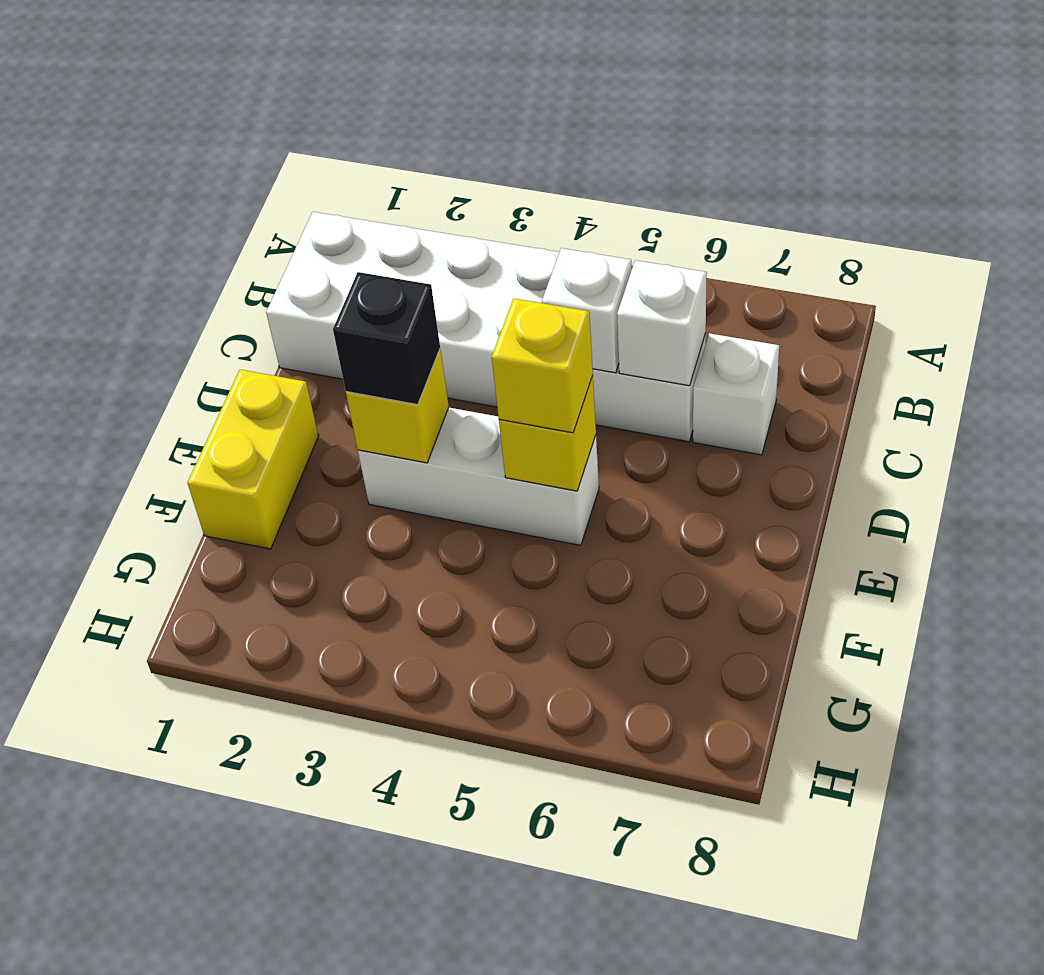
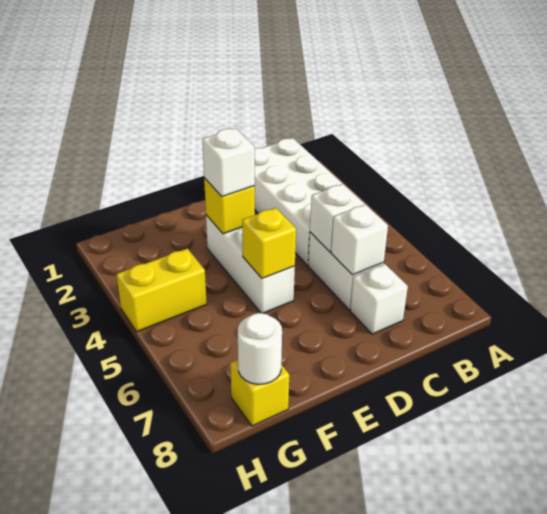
yellow brick E1:F1 level 1 -> yellow brick G4:H4 level 1
black brick E3 level 3 -> white brick E3 level 3
yellow brick E5 level 3 -> yellow brick G8 level 1
none -> white round brick G8 level 2

